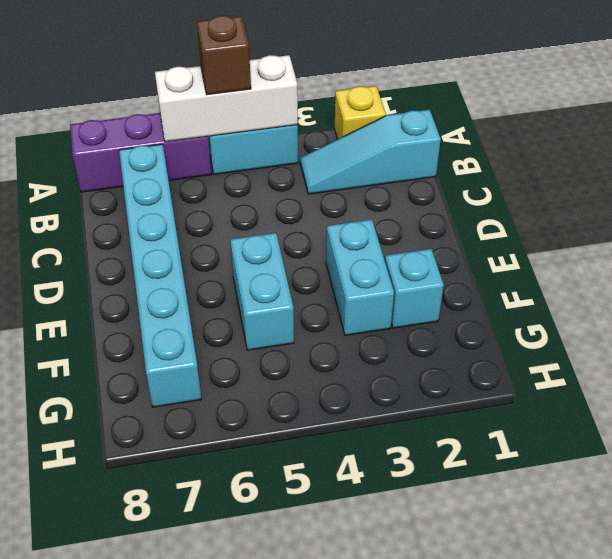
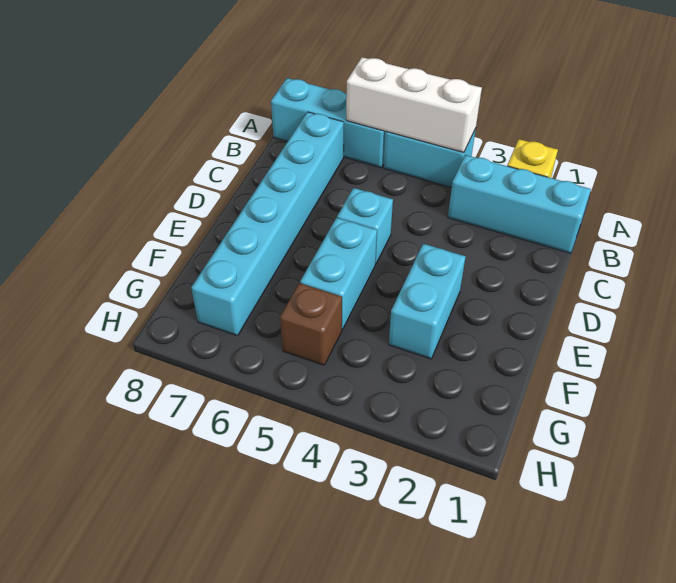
brown brick A5 level 3 -> brown brick G5 level 1
purple brick A6:A8 level 1 -> cyan brick A6:A8 level 1
cyan slope B1:B3 level 1 top 1 -> cyan brick B1:B3 level 1
cyan brick F2 level 1 -> cyan brick D5 level 1

